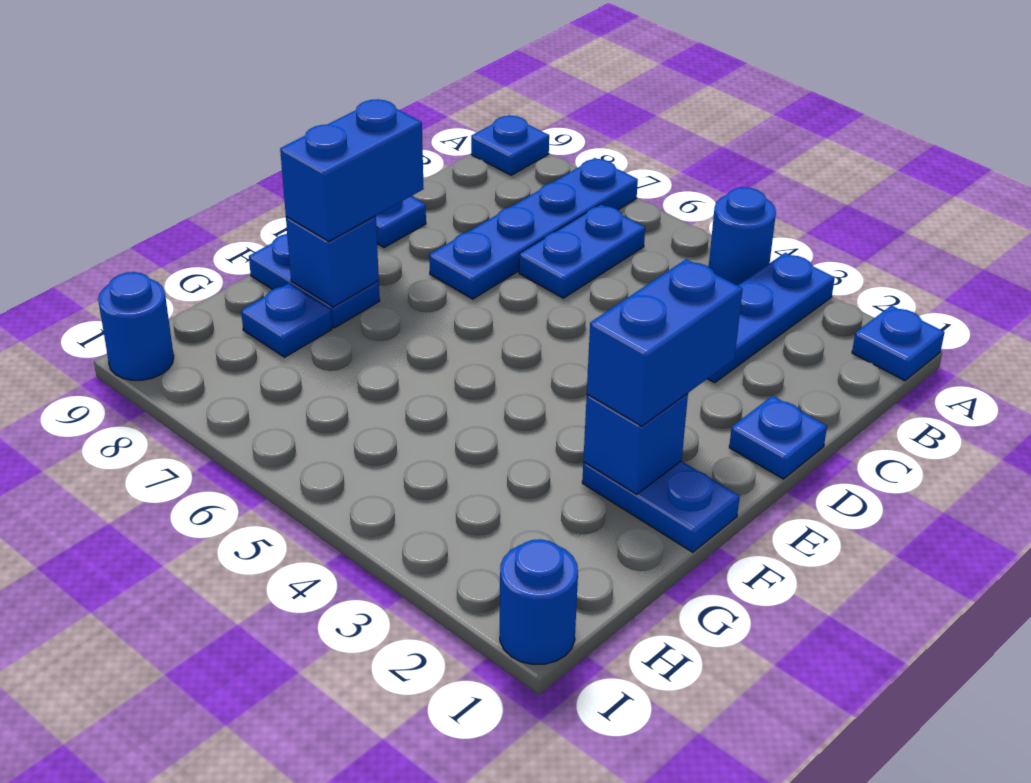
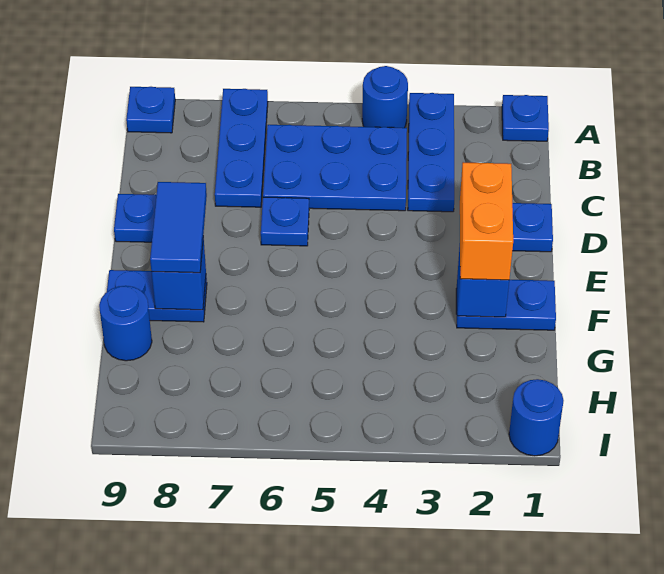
blue plate A7:D7 level 1 -> blue plate A7:C7 level 1
blue plate B6:C6 level 1 -> blue plate B4:C6 level 1
blue brick E2:F2 level 3 -> orange brick E2:F2 level 3
blue brick E8:F8 level 3 -> blue tile E8:F8 level 3
blue plate G8 level 1 -> blue plate D6 level 1
blue round brick I9 level 1 -> blue round brick G9 level 1

